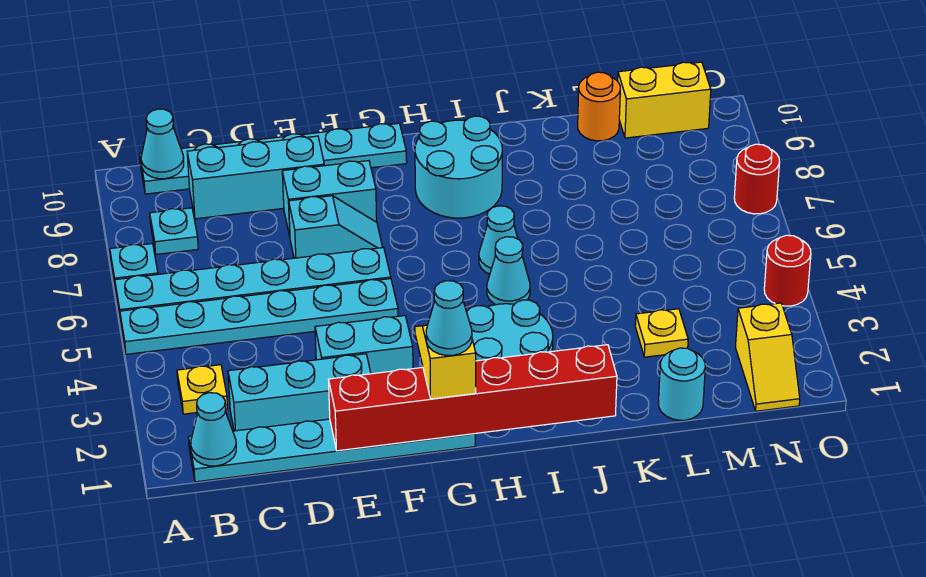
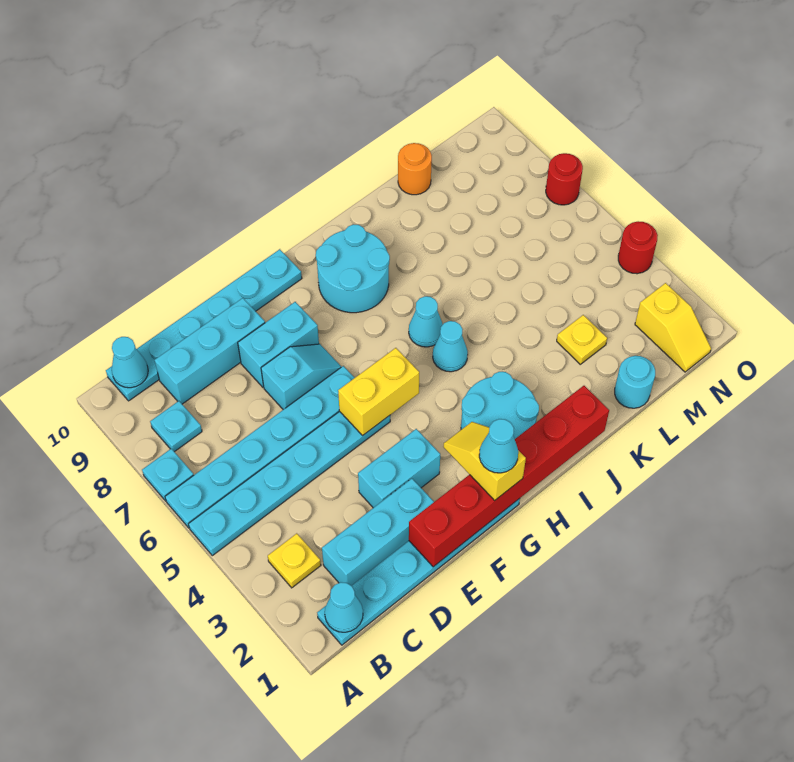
yellow brick M10:N10 level 1 -> yellow brick F5:G5 level 2

